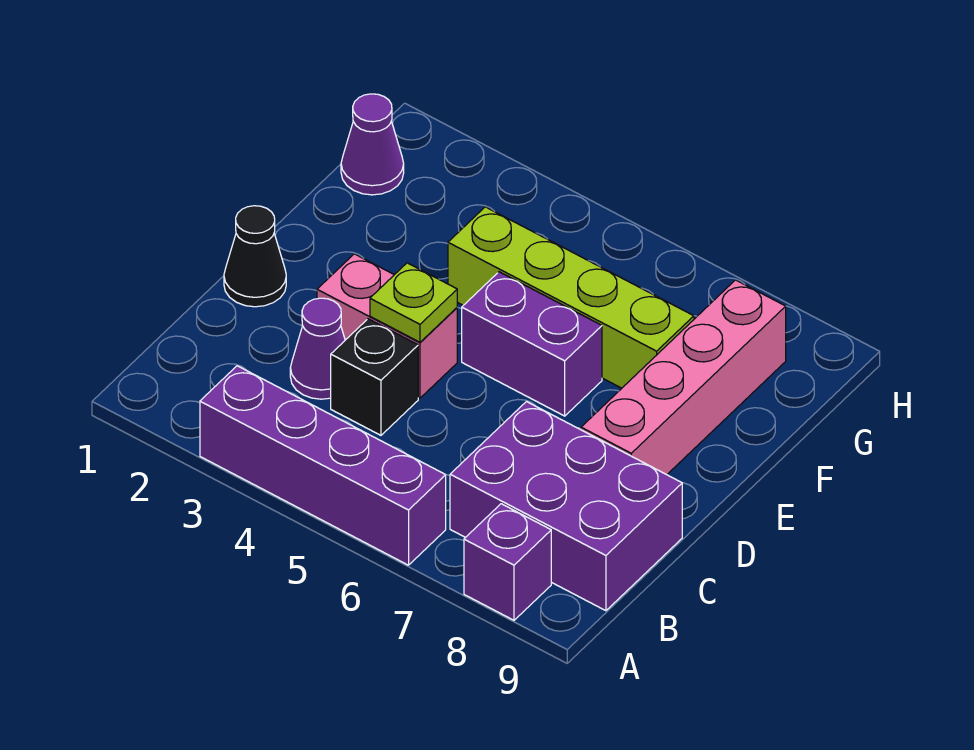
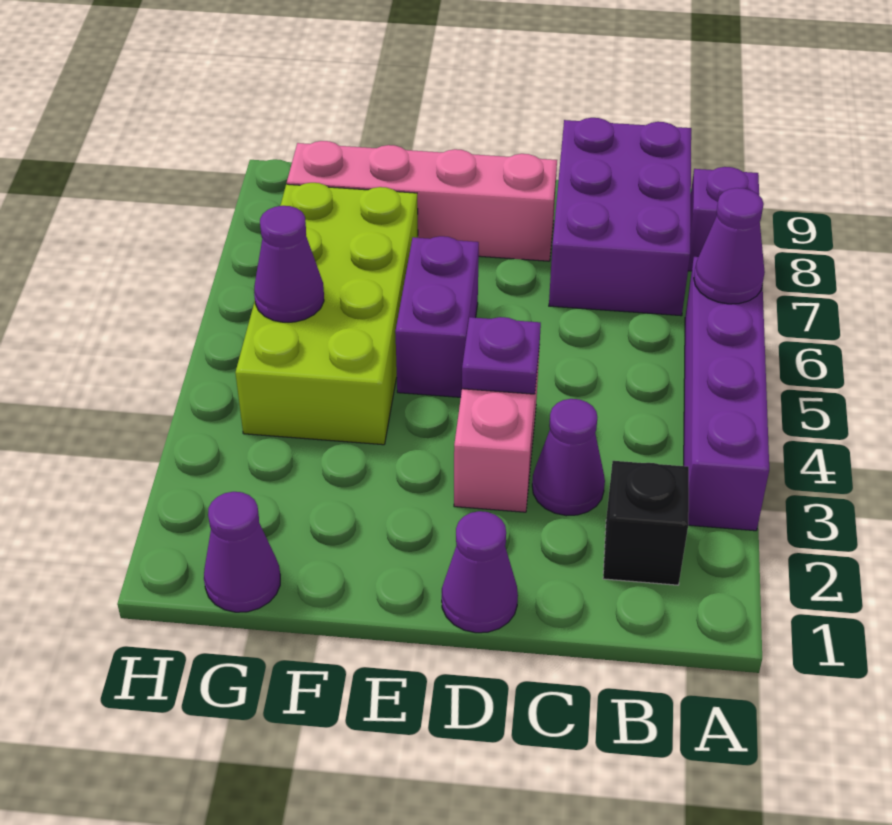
none -> purple cone A6 level 2
black brick C4 level 1 -> black brick B2 level 1
black cone D1 level 1 -> purple cone D1 level 1
lime plate D4 level 2 -> purple plate D4 level 2
lime brick F4:F7 level 1 -> lime brick F4:G7 level 1
none -> purple cone G5 level 2

